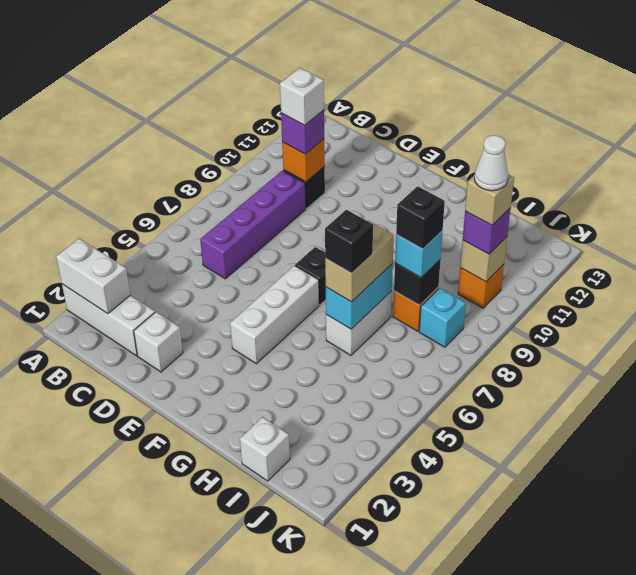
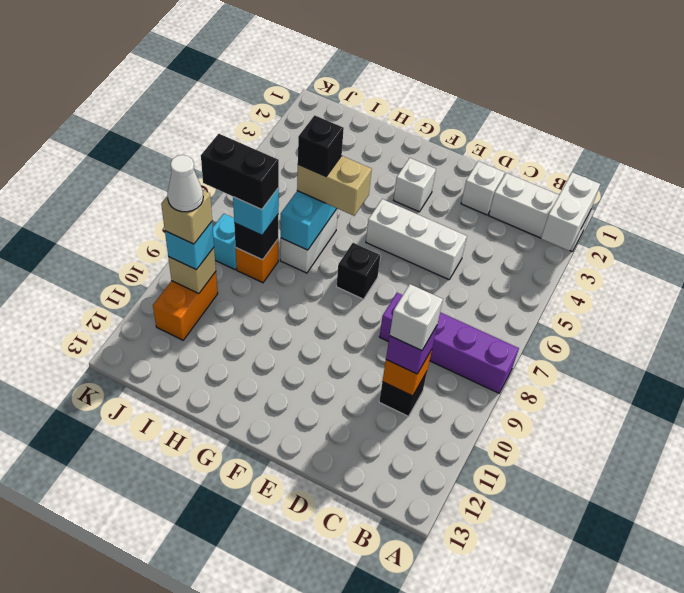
white brick A2:B2 level 2 -> white brick A2:A3 level 2
purple brick C6:C9 level 1 -> purple brick A8:D8 level 1
white brick F4:F6 level 1 -> white brick D5:F5 level 1
tan brick H6:H7 level 3 -> tan brick G6:H6 level 3
white brick I1 level 1 -> white brick F3 level 1
black brick I8 level 4 -> black brick I8:J8 level 4
orange brick J10 level 1 -> orange brick J10:J11 level 1
purple brick J10 level 3 -> cyan brick J10 level 3

